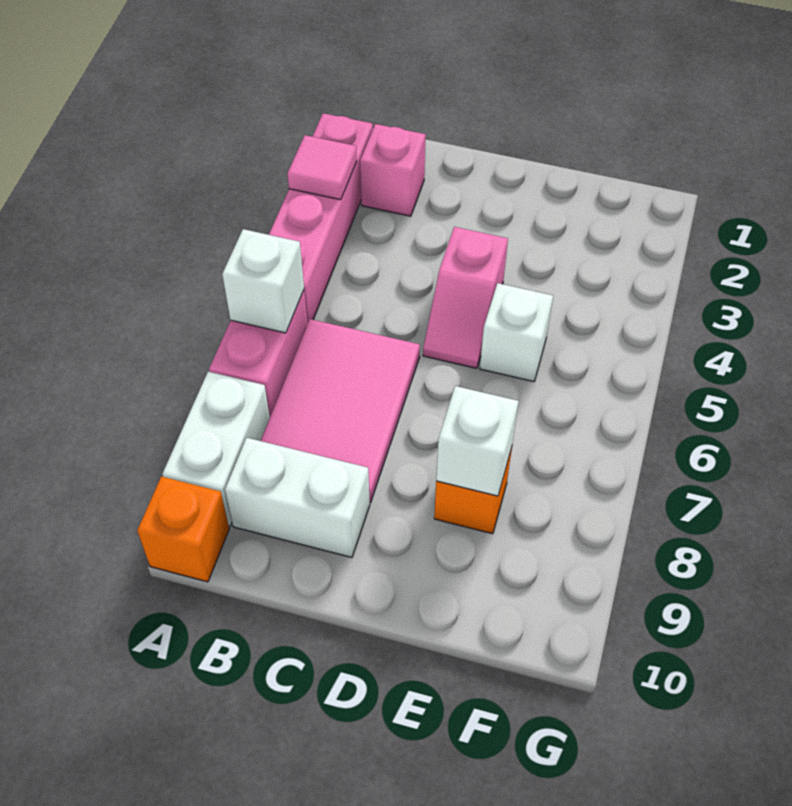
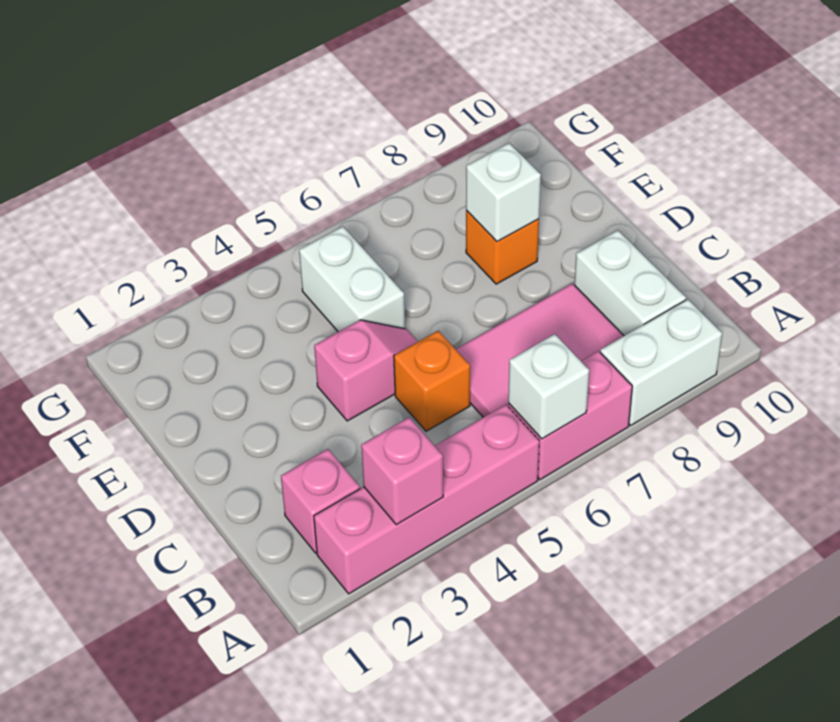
pink tile A3 level 2 -> pink brick A3 level 2
orange brick A10 level 1 -> orange brick C5 level 1
white brick E5 level 1 -> white brick E5:F5 level 1

